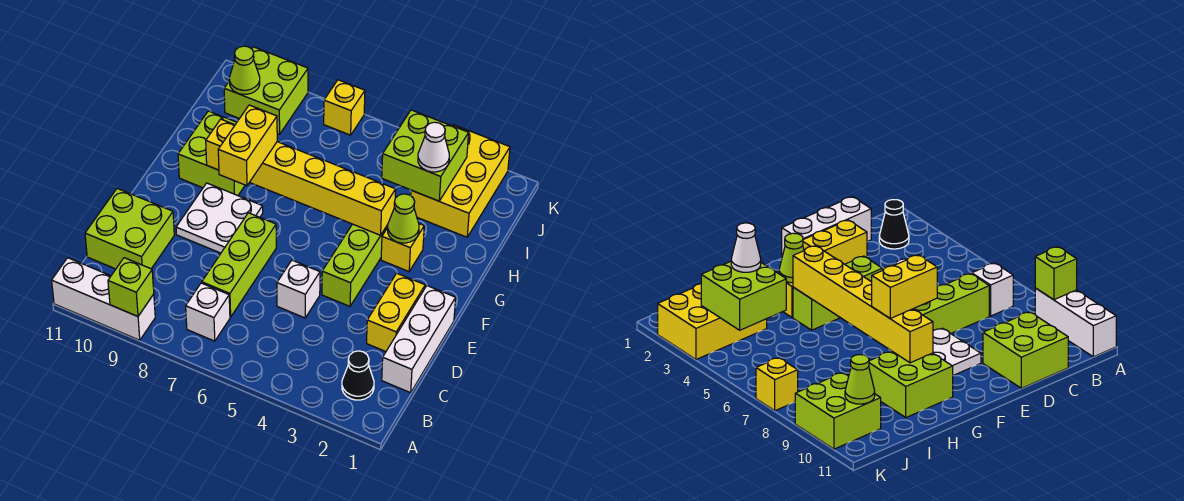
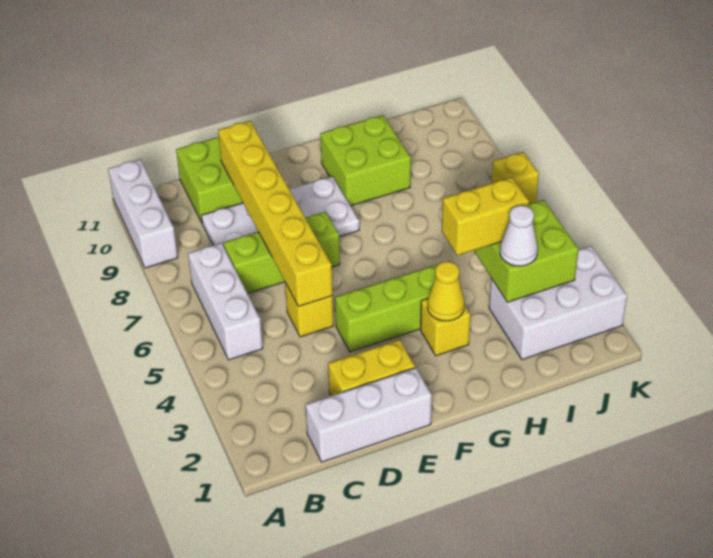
lime brick A9 level 2 -> none
black cone B2 level 1 -> none
white brick B7 level 1 -> white brick B5:B7 level 1
white brick D5 level 1 -> yellow brick D5 level 1
white plate E8:F9 level 1 -> white plate C8:F9 level 1
yellow brick F8:G8 level 3 -> yellow brick H4:I4 level 3
lime cone G3 level 2 -> yellow cone G3 level 2
yellow brick G4:G9 level 2 -> yellow brick D5:D10 level 2
yellow brick I2:K3 level 1 -> white brick I2:K3 level 1
lime brick J9:K10 level 1 -> none
lime cone J10 level 2 -> none

